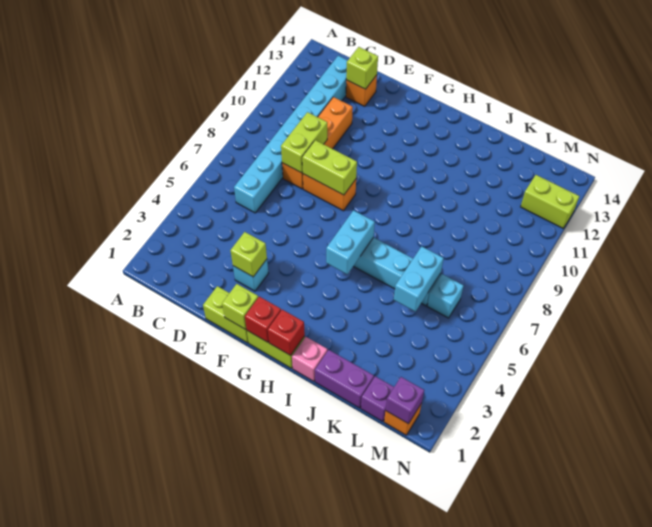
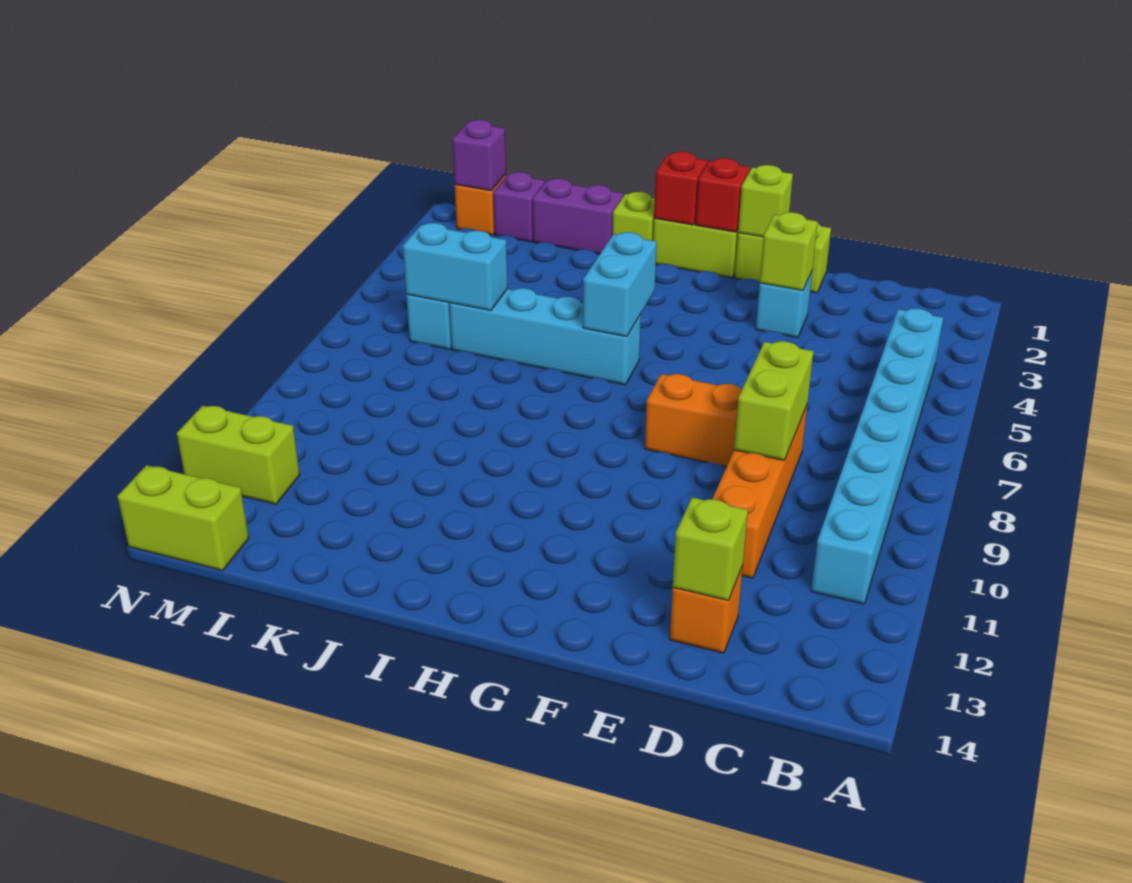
cyan brick C6:C13 level 1 -> cyan brick B4:B11 level 1
lime brick E8:F8 level 2 -> lime brick M14:N14 level 1
pink brick I1 level 1 -> lime brick I1 level 1
cyan brick K5:K6 level 2 -> cyan brick K6:L6 level 2

